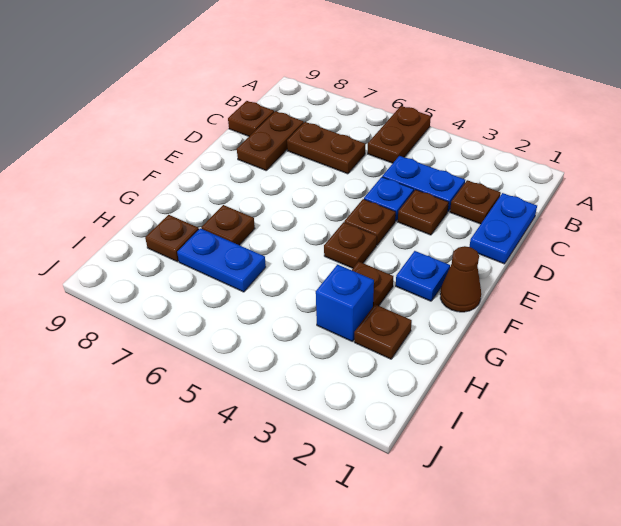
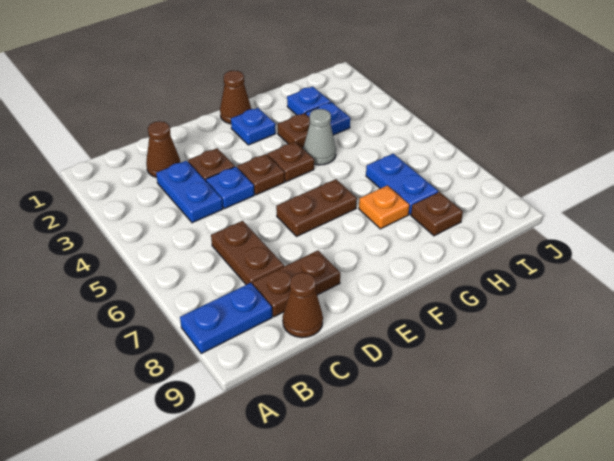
brown plate A5:B5 level 1 -> brown plate E6:F6 level 1
blue plate C1:D1 level 1 -> blue plate A8:B8 level 1
brown plate C2 level 1 -> brown cone C2 level 1
brown plate C9 level 1 -> brown cone C9 level 1
none -> grey cone G4 level 1
brown plate G7 level 1 -> orange plate G7 level 1
brown plate H2 level 1 -> blue plate H2 level 1
blue brick H3 level 1 -> blue plate H3 level 1

